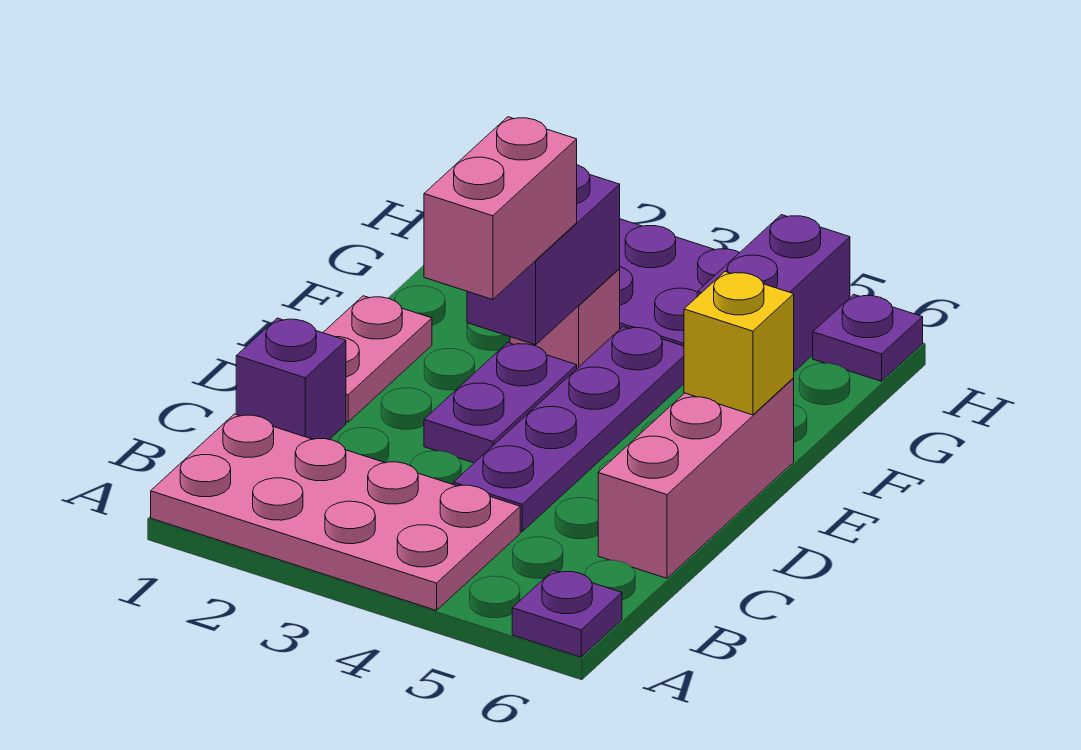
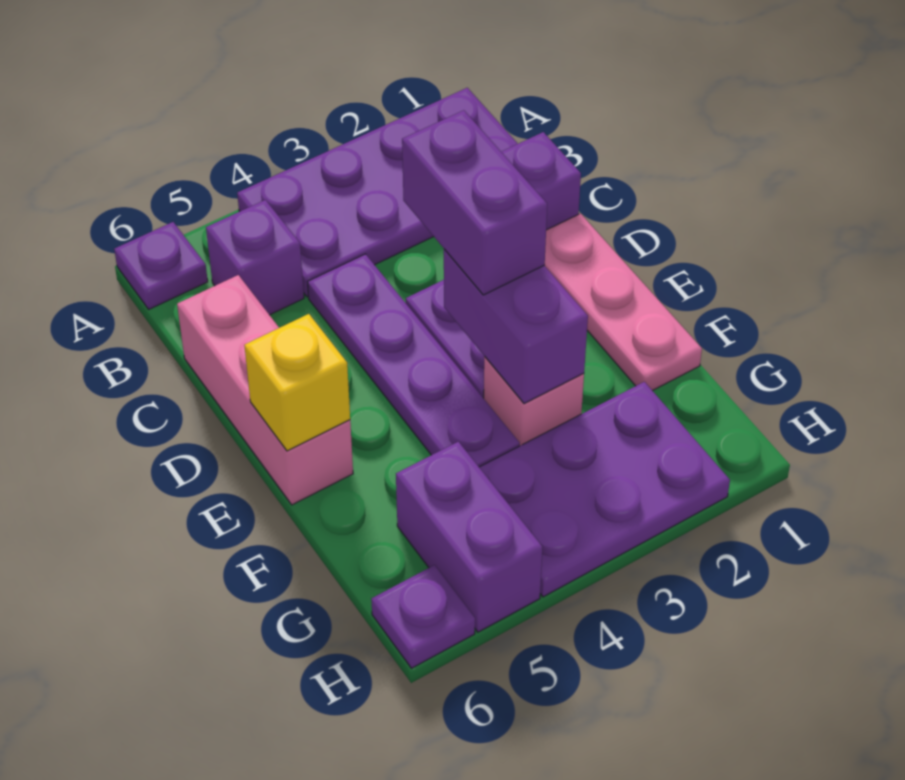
pink plate A1:B4 level 1 -> purple plate A1:B4 level 1
none -> purple brick B5 level 1
pink plate D1:E1 level 1 -> pink plate D1:F1 level 1
pink brick D3:E3 level 3 -> purple brick D3:E3 level 3

